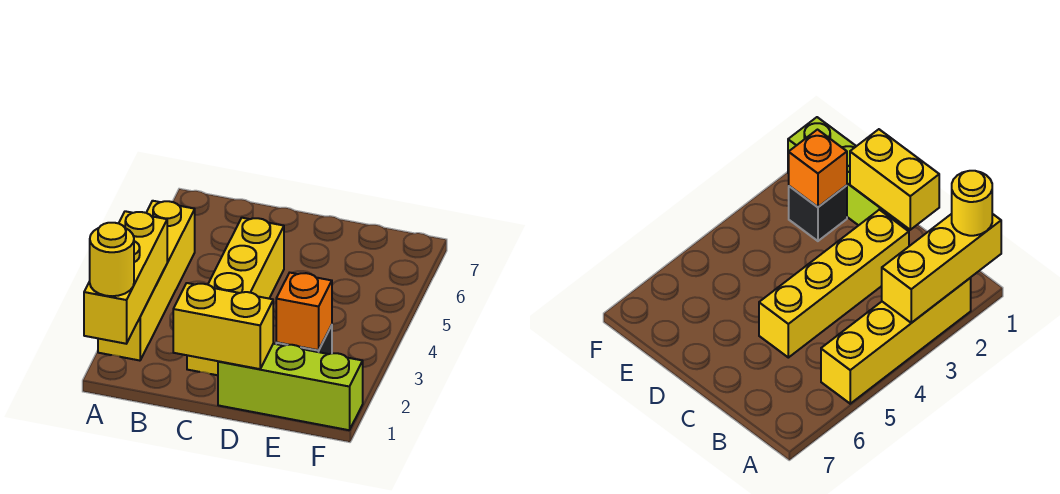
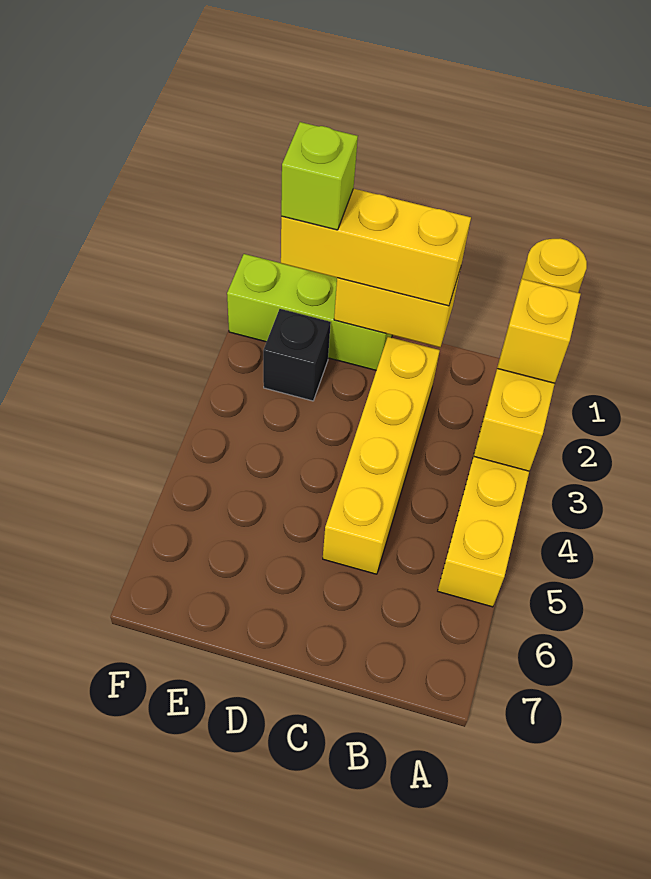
none -> yellow brick A2 level 3
none -> yellow brick C1:E1 level 3
none -> lime brick E1 level 4
orange brick E2 level 2 -> none

